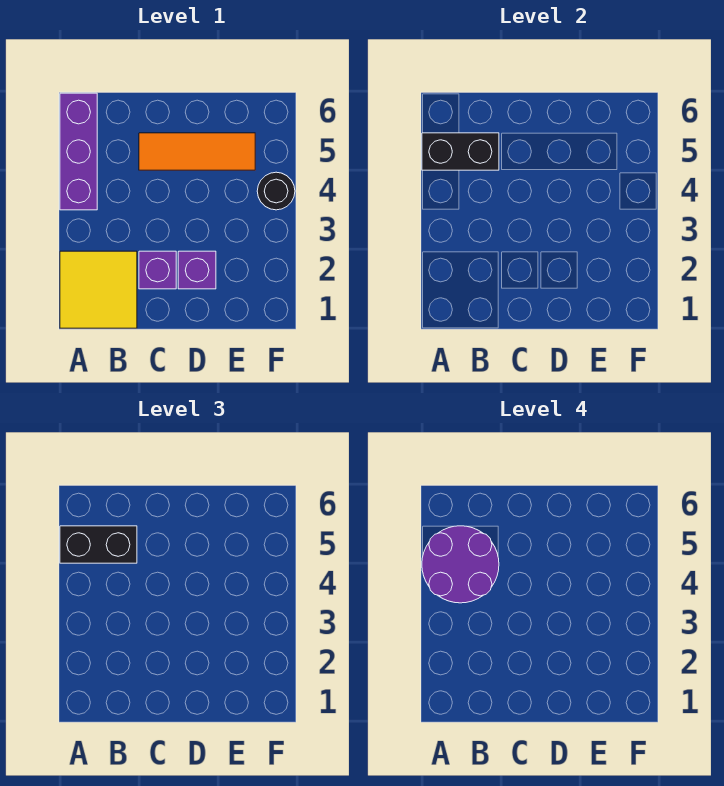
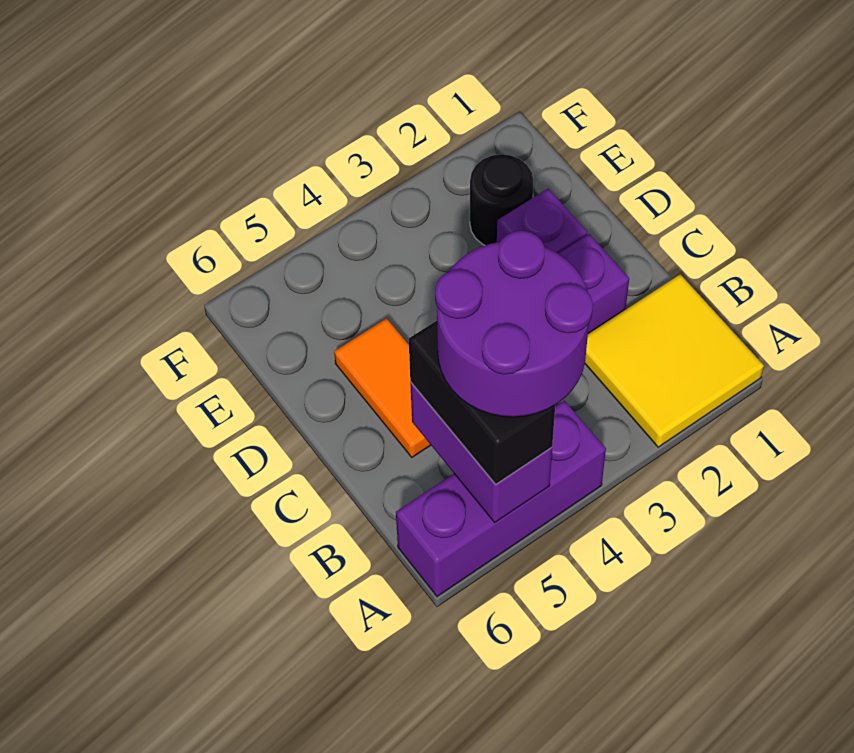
black brick A5:B5 level 2 -> purple brick A5:B5 level 2
orange tile C5:E5 level 1 -> orange tile C5:D5 level 1
black round brick F4 level 1 -> black round brick E2 level 1

